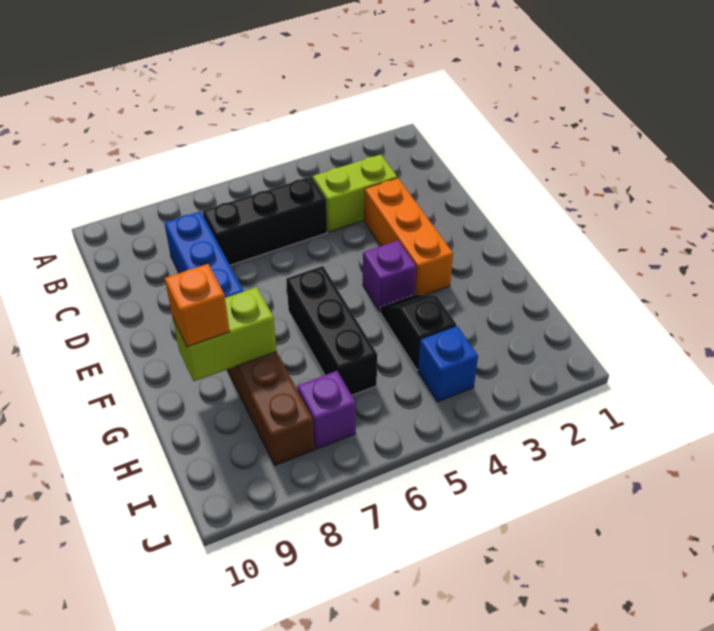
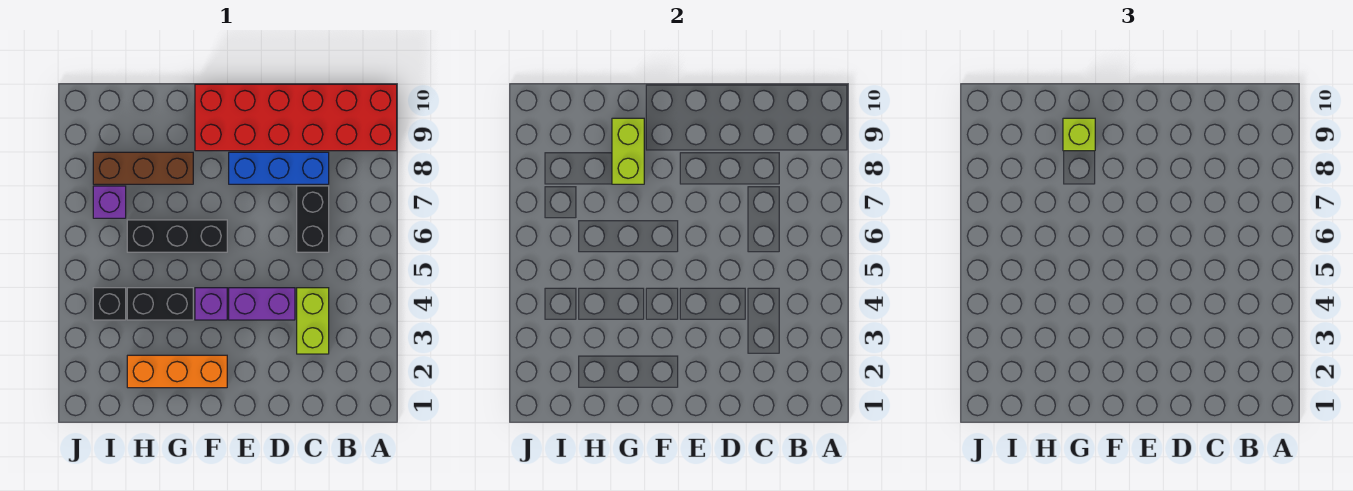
none -> red brick A9:F10 level 1
black brick C5:C7 level 1 -> black brick C6:C7 level 1
orange brick D3:F3 level 1 -> orange brick F2:H2 level 1
none -> purple brick D4:E4 level 1
black slope G4:H4 level 1 top H -> black brick G4:H4 level 1
orange brick G9 level 3 -> lime brick G9 level 3
blue brick I4 level 1 -> black brick I4 level 1

